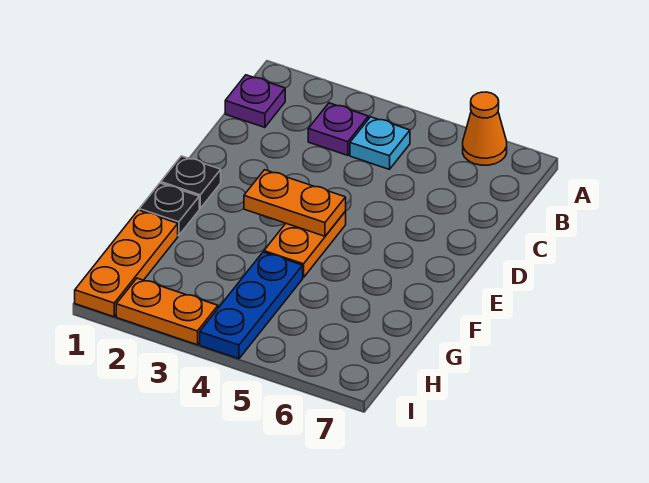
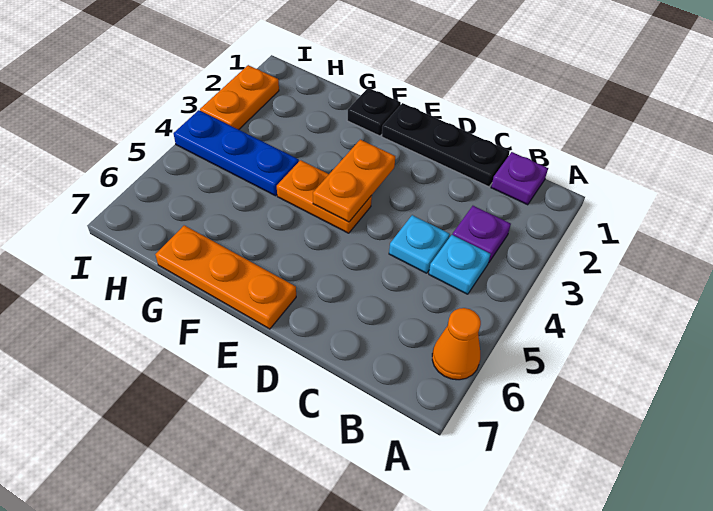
none -> cyan plate C4 level 1
black plate E1 level 1 -> black plate C1:E1 level 1
orange plate G1:I1 level 1 -> orange plate E7:G7 level 1

